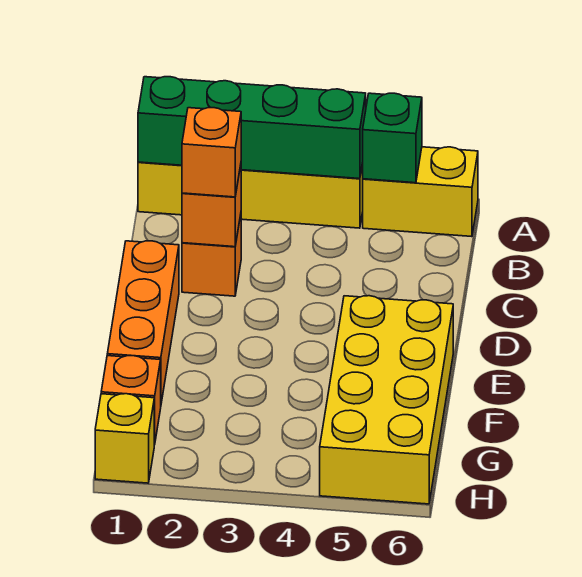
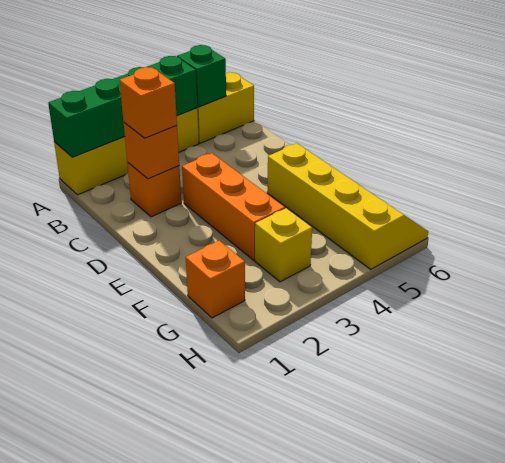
orange brick D1:F1 level 1 -> orange brick D3:F3 level 1
yellow brick E5:H6 level 1 -> yellow slope E5:H6 level 1 top 5
yellow brick H1 level 1 -> yellow brick G3 level 1

